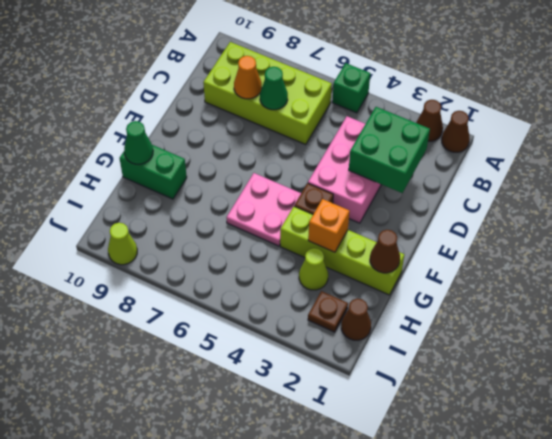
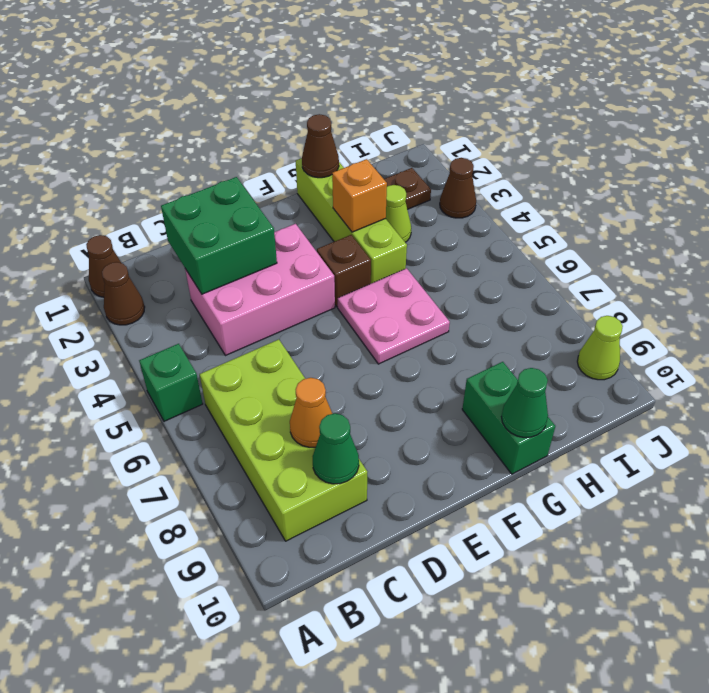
green cone C7 level 2 -> green cone C9 level 2
brown cone I1 level 1 -> brown cone J3 level 1

